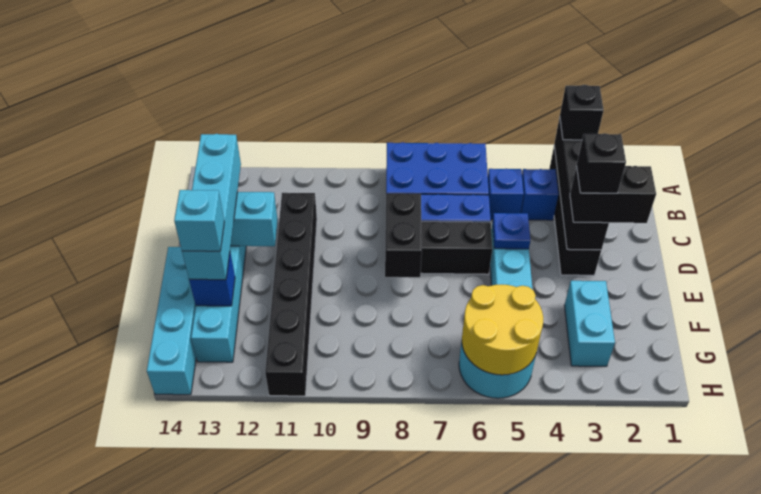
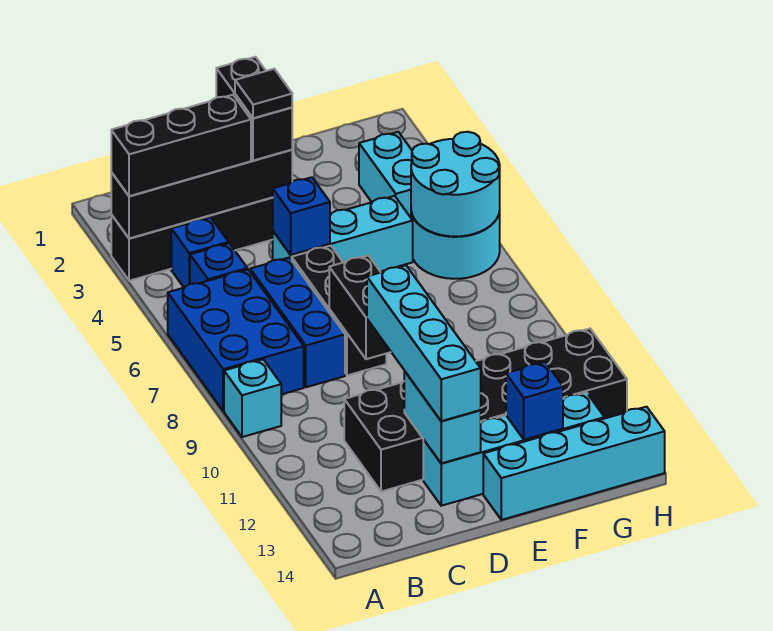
black brick A3 level 3 -> black brick A3:C3 level 3
black brick C11:H11 level 1 -> black brick C11:H12 level 1
cyan brick C13:F13 level 3 -> cyan brick D10:D13 level 3
black brick D3 level 4 -> black tile D3 level 4
blue plate D5 level 2 -> blue brick D5 level 2
black brick D8:E8 level 2 -> black brick D8:D9 level 2
cyan brick F3:G3 level 1 -> cyan brick G3:G4 level 1
cyan brick F13 level 4 -> cyan brick A9 level 1
yellow round brick G5:H6 level 2 -> cyan round brick G5:H6 level 2

